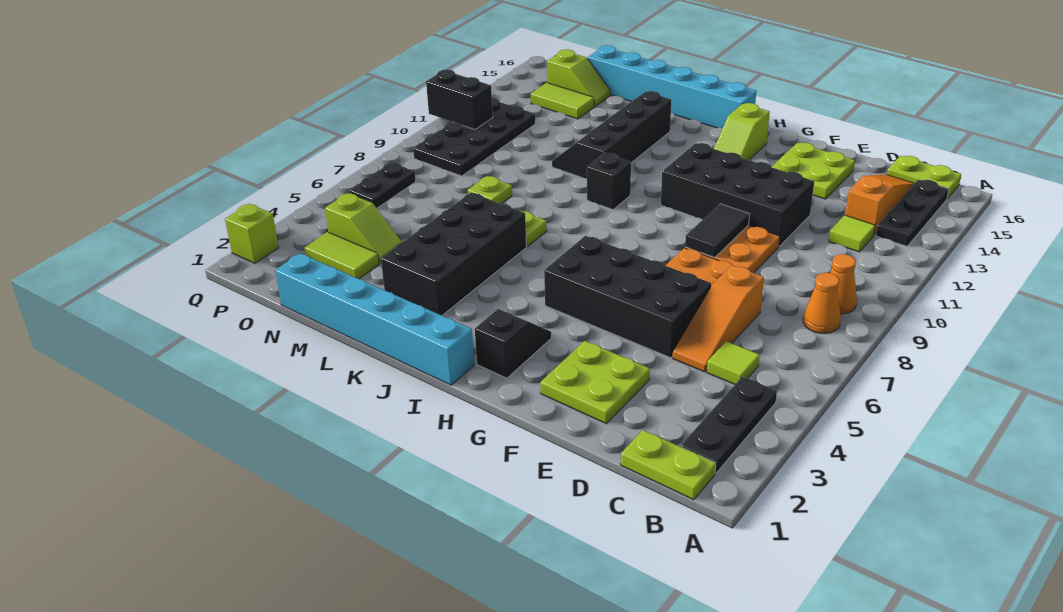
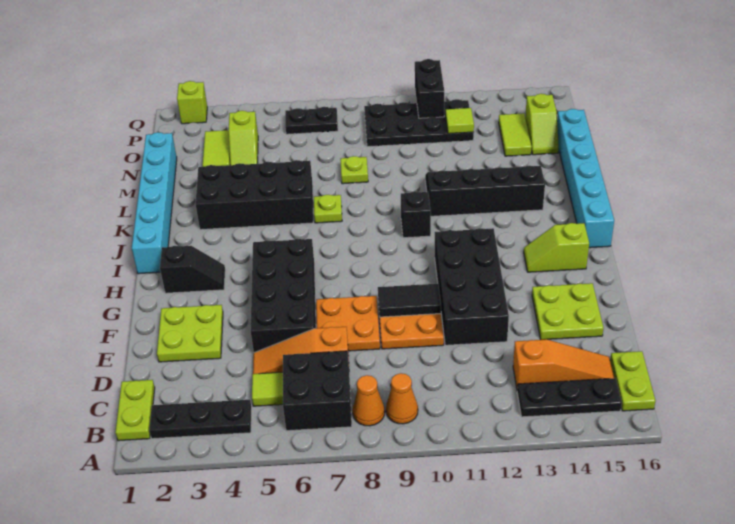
none -> black brick B6:C7 level 1
lime tile C12 level 1 -> lime tile O12 level 2

